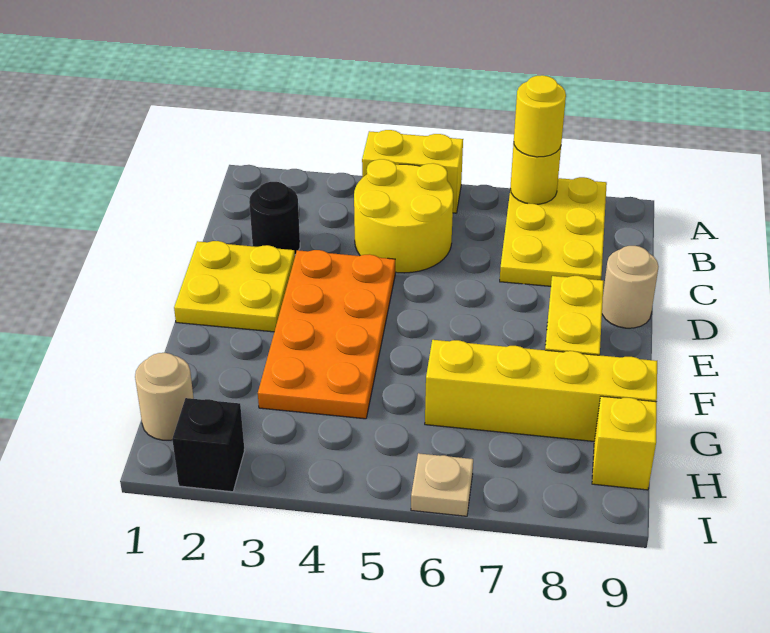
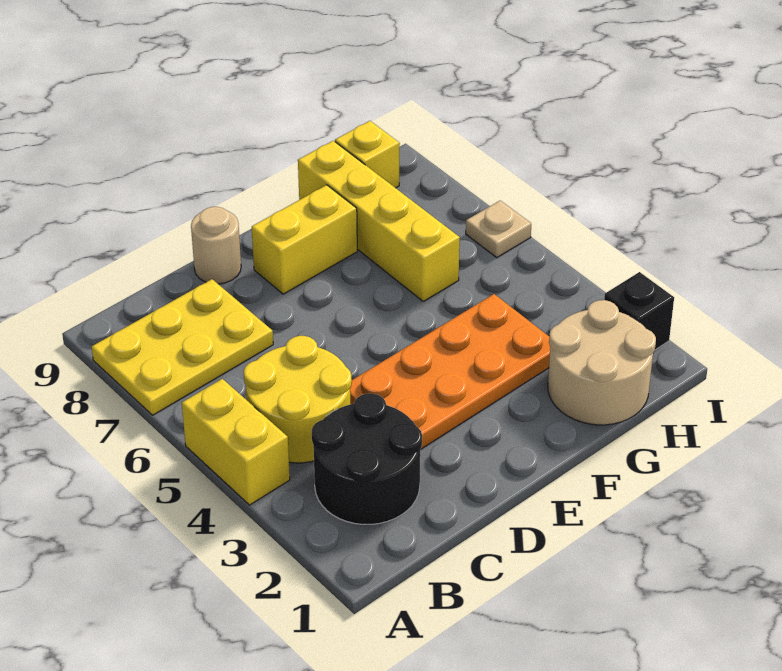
yellow round brick A7 level 2 -> none
yellow round brick A7 level 3 -> none
black round brick C2 level 1 -> black round brick B2:C3 level 1
yellow plate D1:E2 level 1 -> none
tan round brick H1 level 1 -> tan round brick G1:H2 level 1

